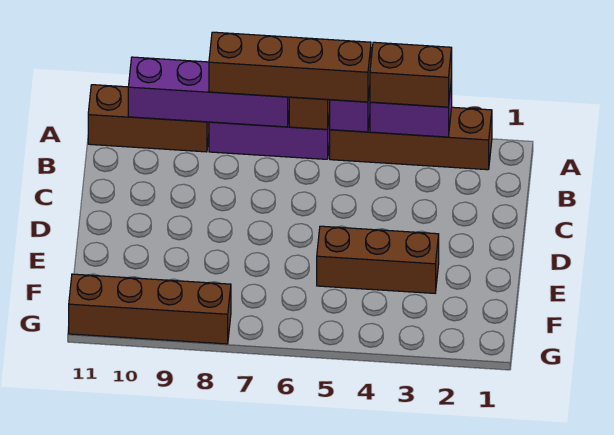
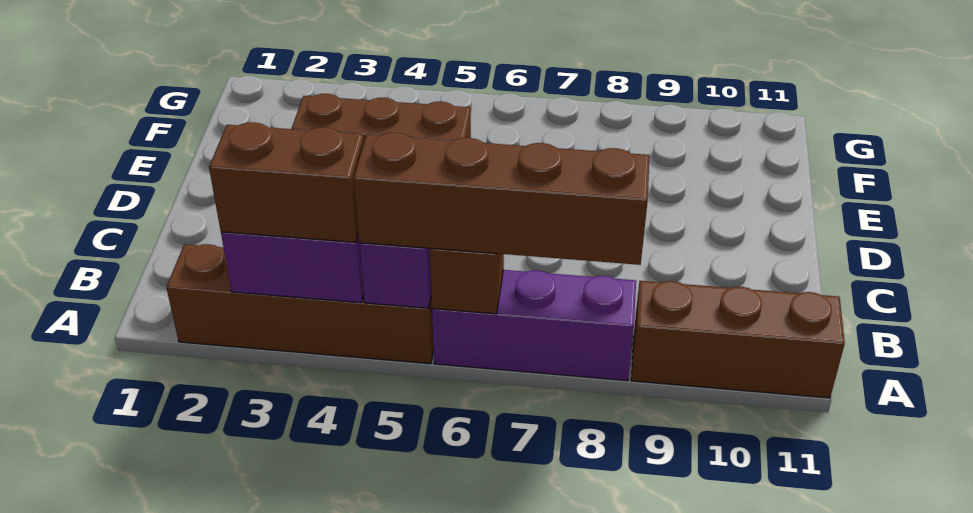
purple brick A7:A10 level 2 -> none
brown brick G8:G11 level 1 -> none

